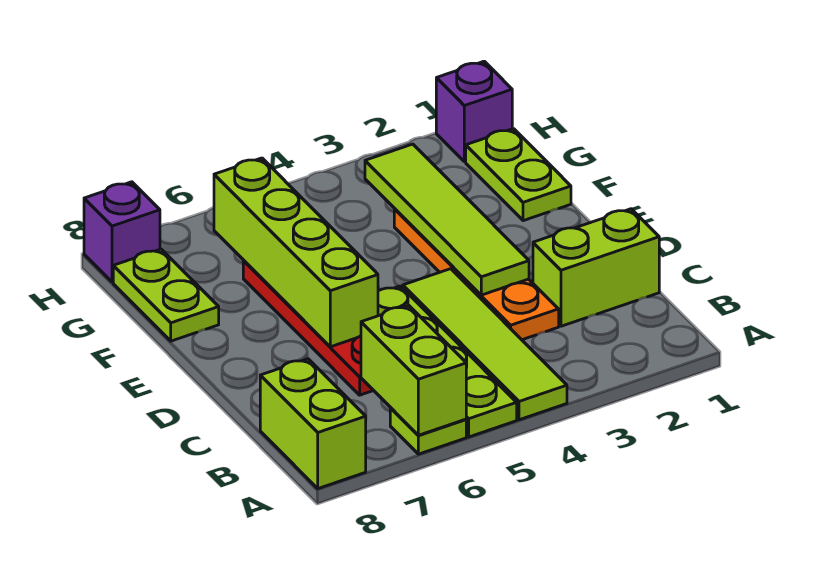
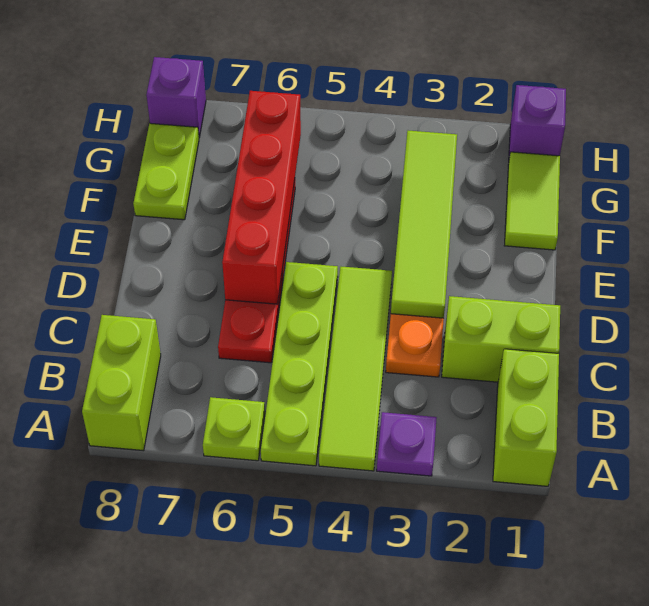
none -> purple plate A3 level 1
lime brick A6:B6 level 2 -> lime brick A1:B1 level 1
lime brick D6:G6 level 2 -> red brick D6:G6 level 2
lime plate F1:G1 level 1 -> lime tile F1:G1 level 1

